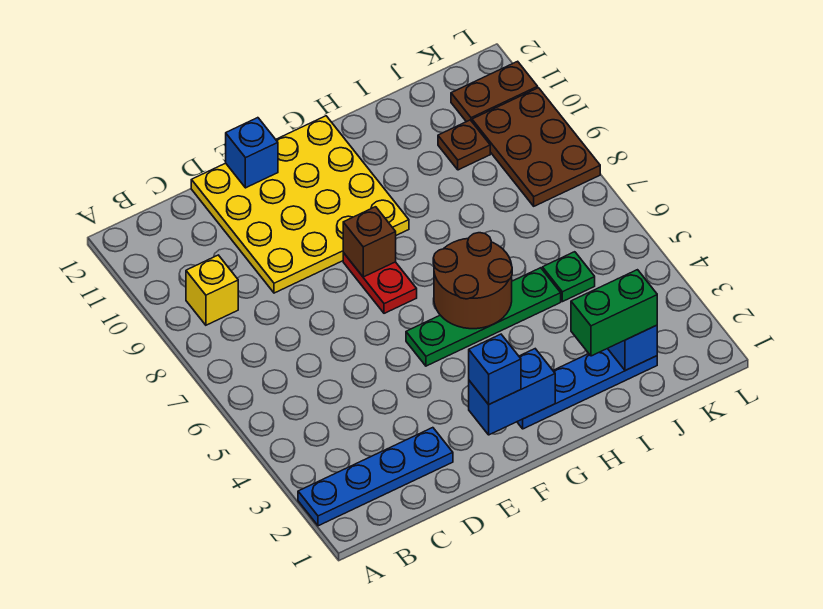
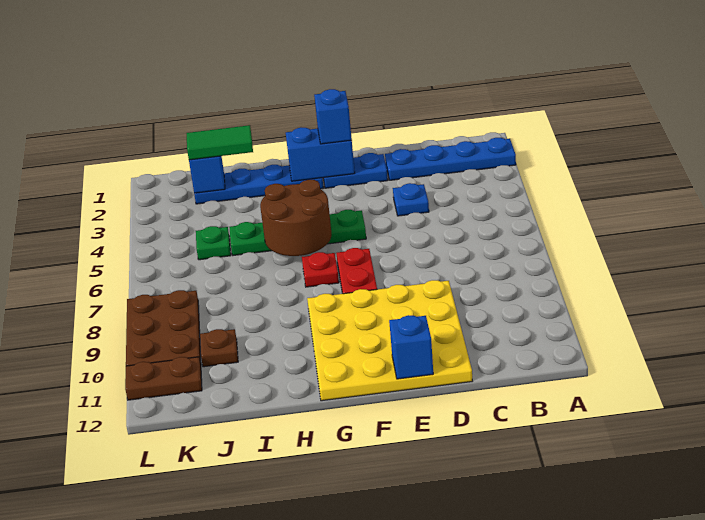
yellow brick B9 level 1 -> none
none -> blue plate D4 level 1
none -> blue plate E2:F2 level 1
brown brick F8 level 2 -> none
none -> red plate G7 level 1
green brick I2:J2 level 3 -> green tile I2:J2 level 3

